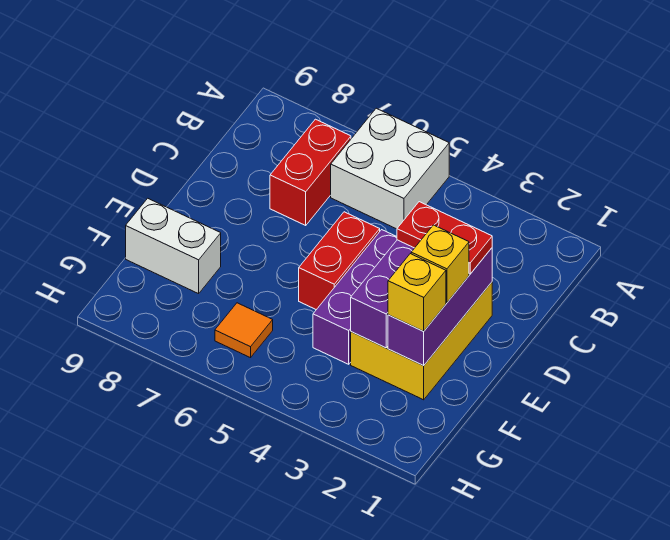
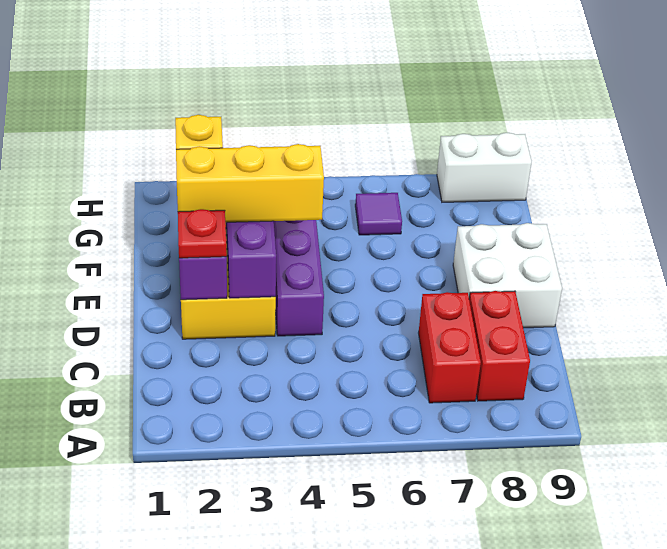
white brick A5:B6 level 1 -> white brick D8:E9 level 1
red plate D2:D3 level 3 -> red plate D2 level 3
red brick D5:E5 level 1 -> red brick B8:C8 level 1
yellow brick E2 level 3 -> yellow brick E2:E4 level 3
white brick F8:F9 level 1 -> white brick H8:H9 level 1
orange tile G6 level 1 -> purple tile G6 level 1

